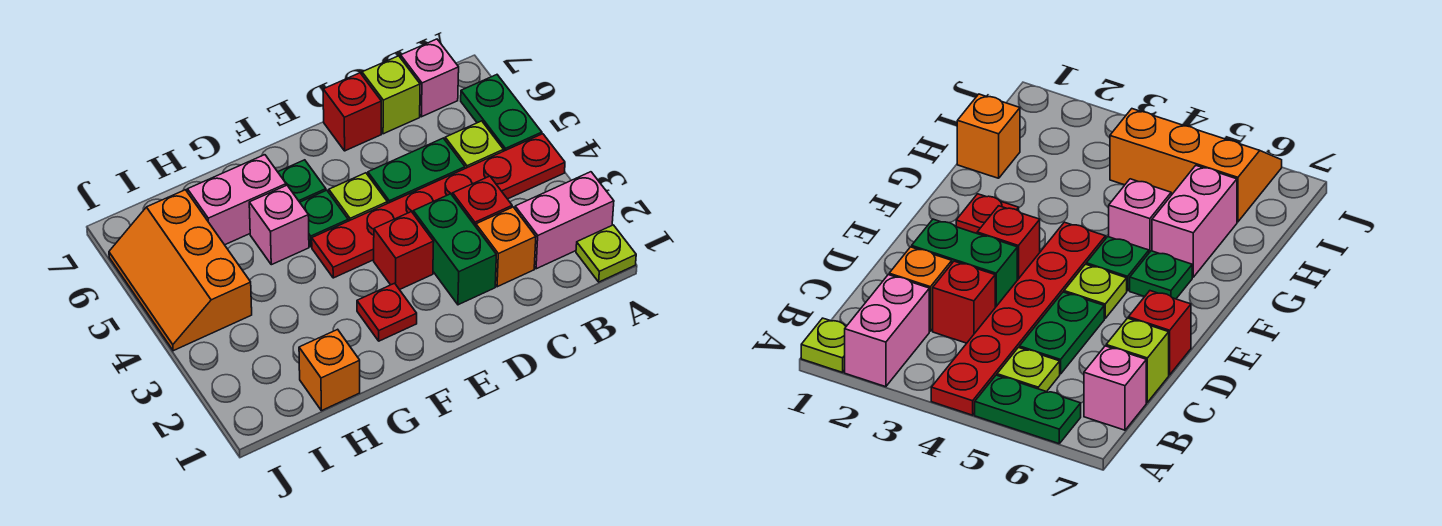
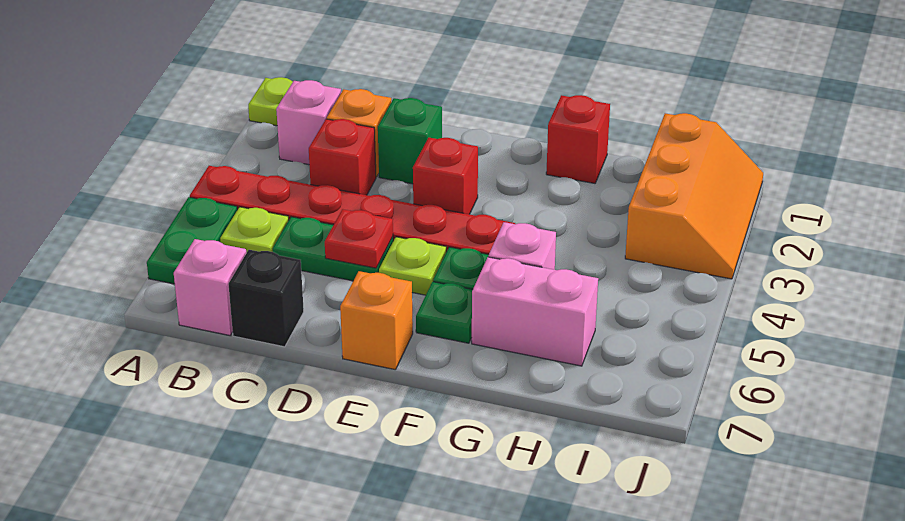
pink brick A2:B2 level 1 -> pink brick B2 level 1
lime brick C7 level 1 -> black brick C7 level 1
green brick D2:D3 level 1 -> green brick D2 level 1
red brick D7 level 1 -> red brick G1 level 1
red plate F2 level 1 -> red plate D5 level 2
orange brick H1 level 1 -> orange brick E7 level 1
orange slope I4:J6 level 1 top I -> orange slope I1:J3 level 1 top I

